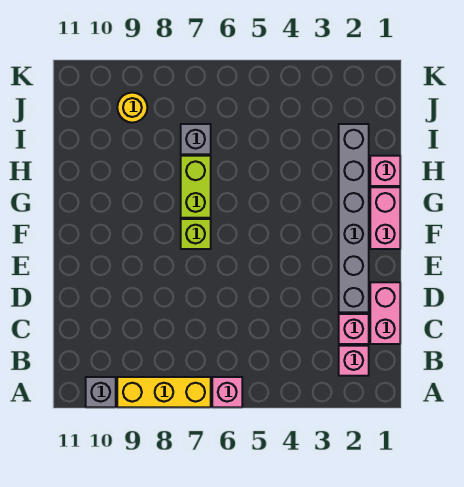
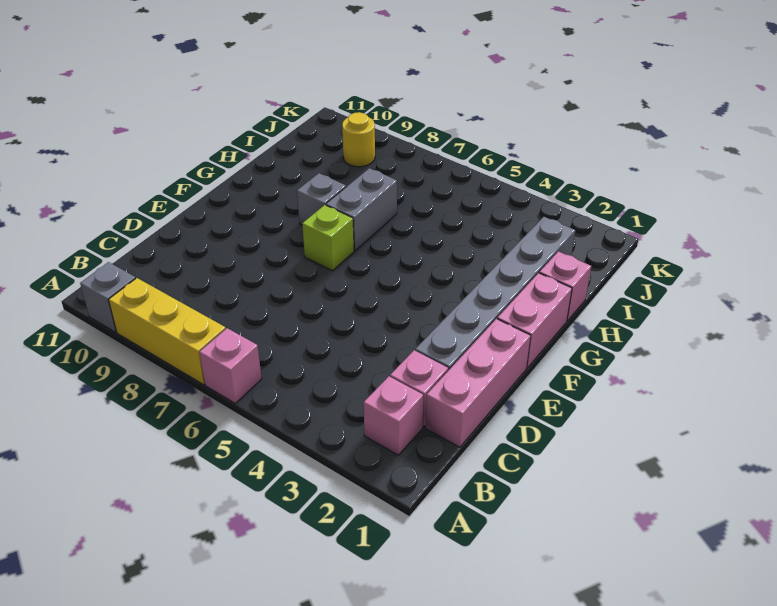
pink brick C1:D1 level 1 -> pink brick C1:E1 level 1
lime brick G7:H7 level 1 -> grey brick G7:H7 level 1
grey brick I7 level 1 -> grey brick G8 level 1

